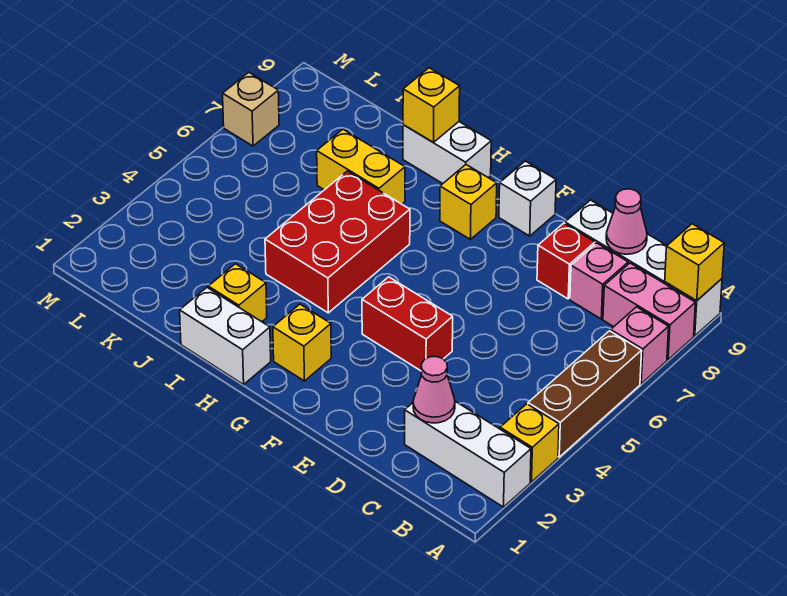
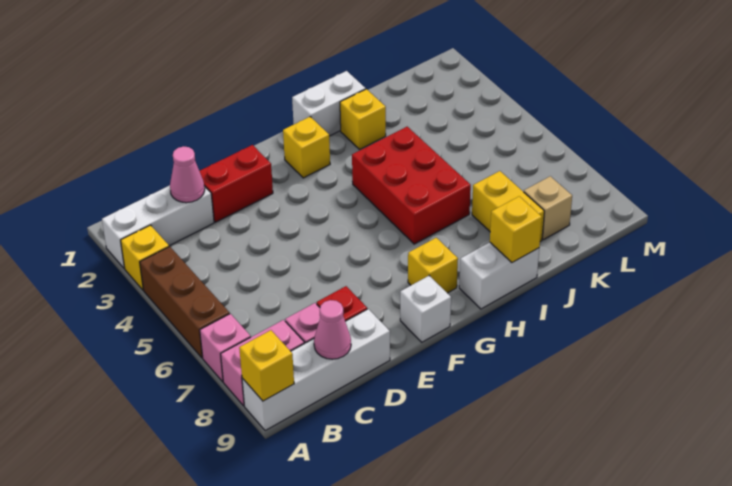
red brick E4:F4 level 1 -> red brick D2:E2 level 1
yellow brick I7:J7 level 1 -> yellow brick J7:J8 level 1
tan brick M7 level 1 -> tan brick K8 level 1

